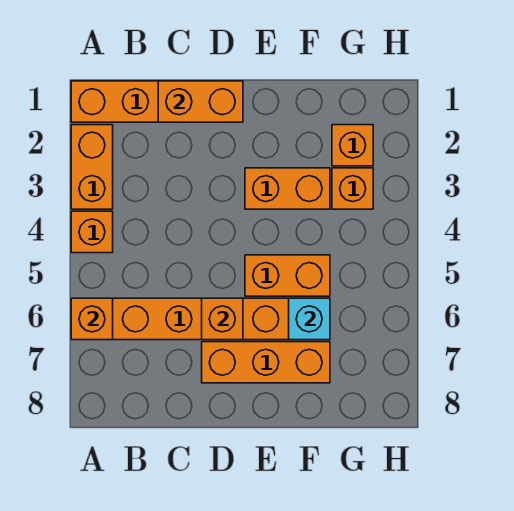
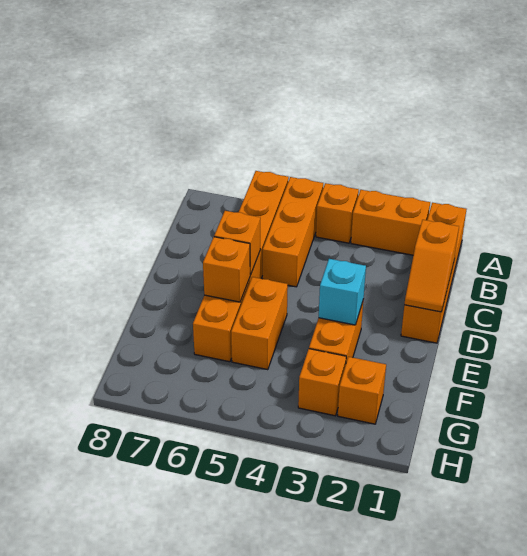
orange brick A6 level 2 -> orange brick E6 level 2
orange brick C1:D1 level 2 -> orange slope C1:D1 level 2 top C
orange brick D7:F7 level 1 -> orange brick A5:C5 level 1
cyan brick F6 level 2 -> cyan brick E3 level 2

